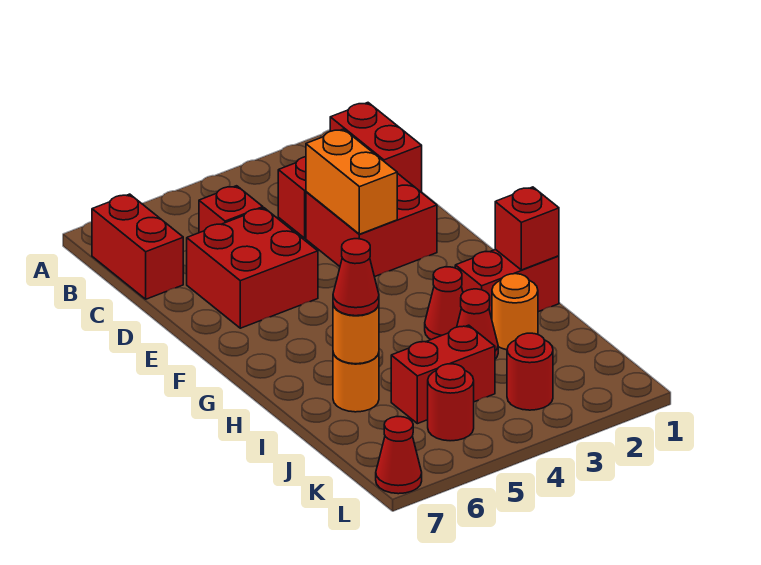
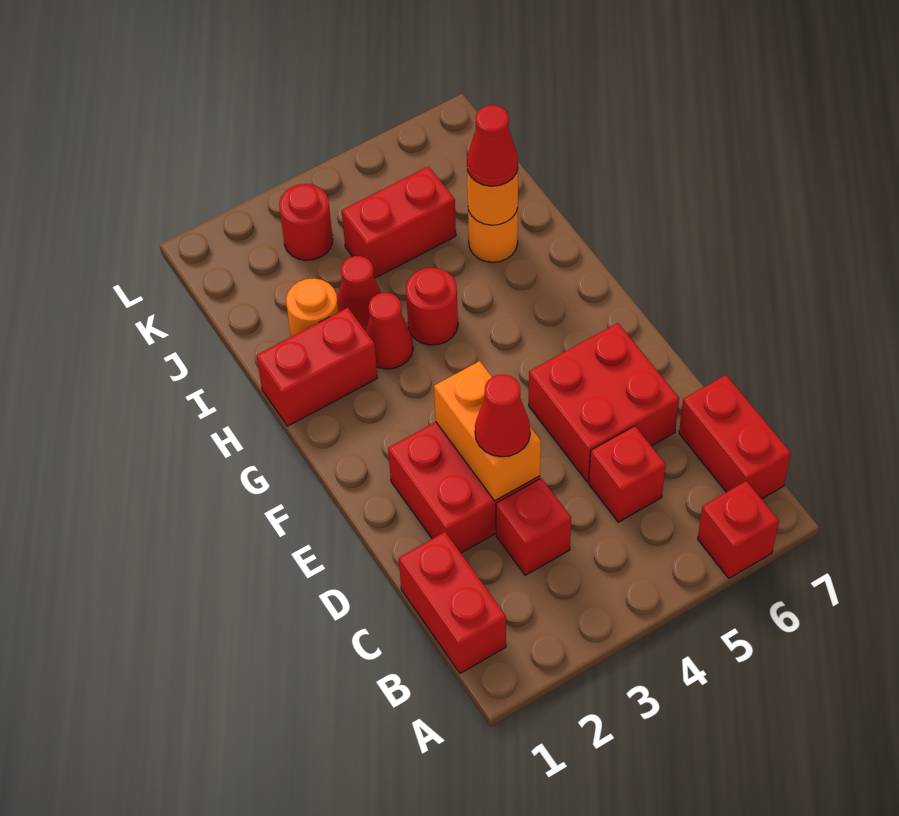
red brick H1 level 2 -> red brick A6 level 1
red round brick K5 level 1 -> red round brick H4 level 1
red cone L7 level 1 -> red cone D3 level 3

